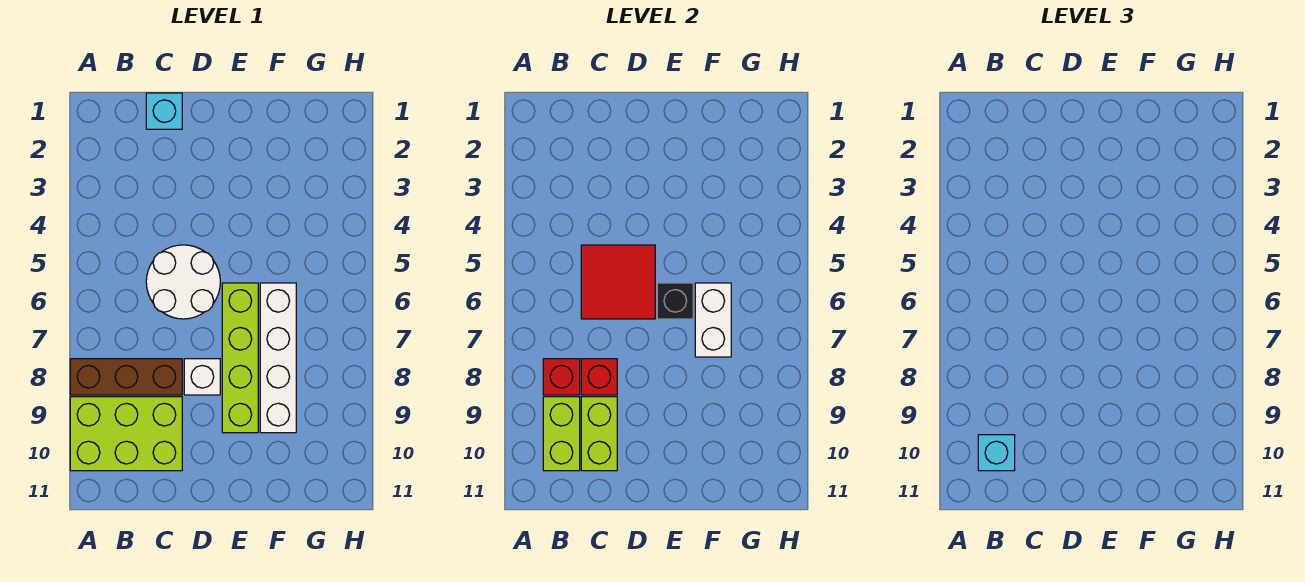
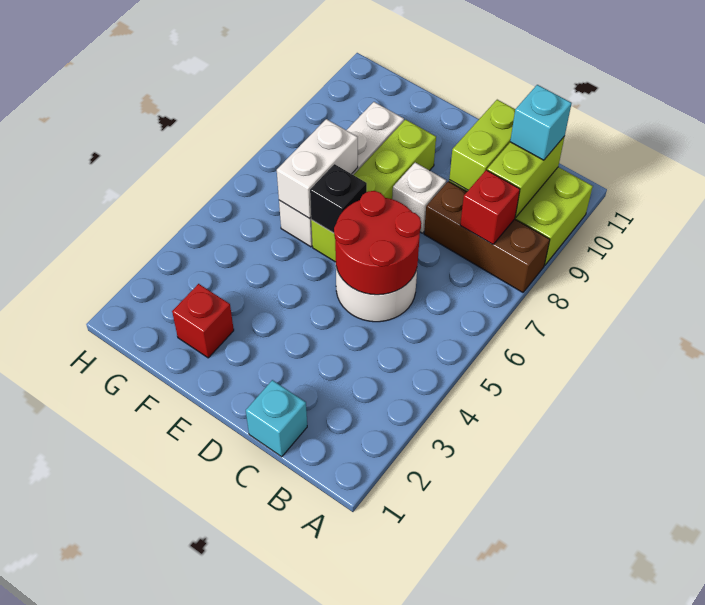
red tile C5:D6 level 2 -> red round brick C5:D6 level 2
red brick C8 level 2 -> red brick F2 level 1

